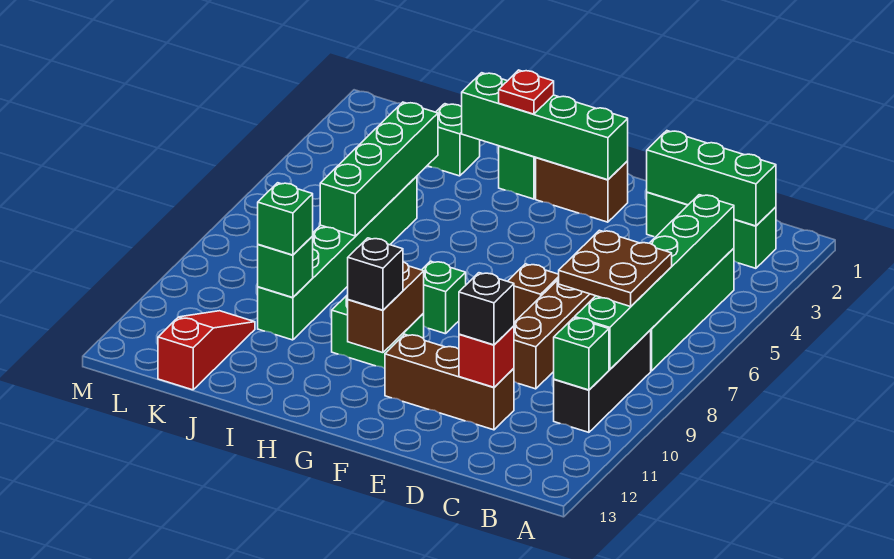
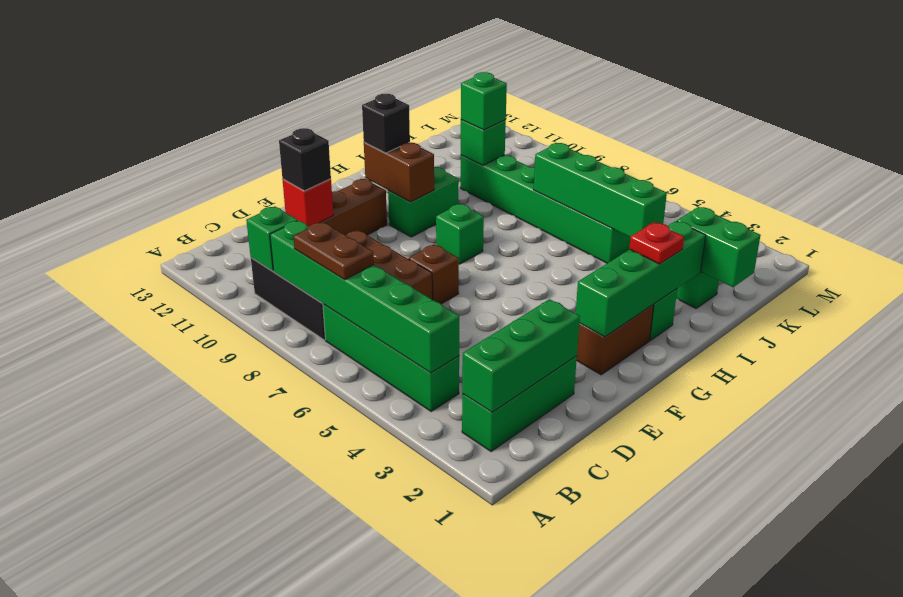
brown plate B7:C8 level 3 -> brown plate B7:B8 level 3
none -> green brick J1:J2 level 2
red slope K11:K13 level 1 top 13 -> none

